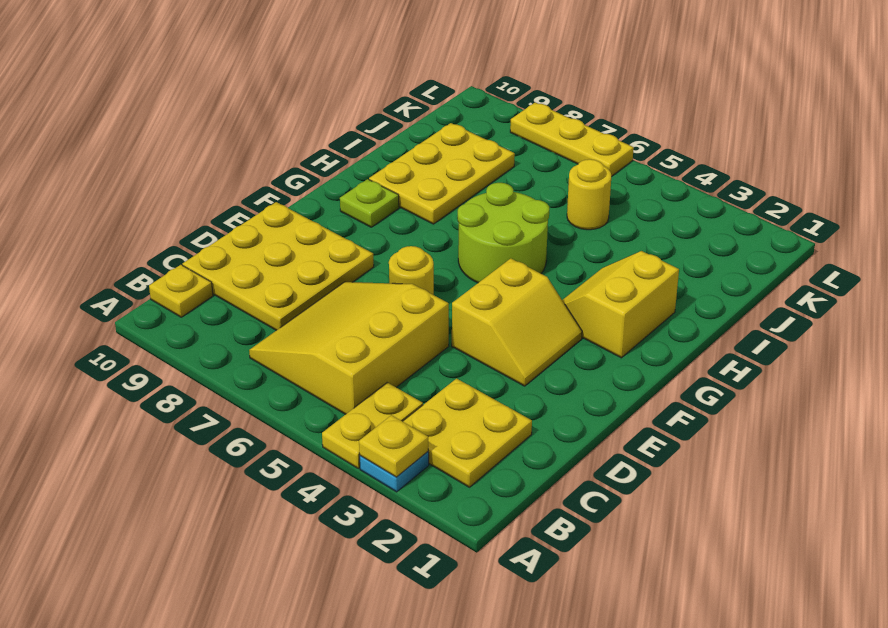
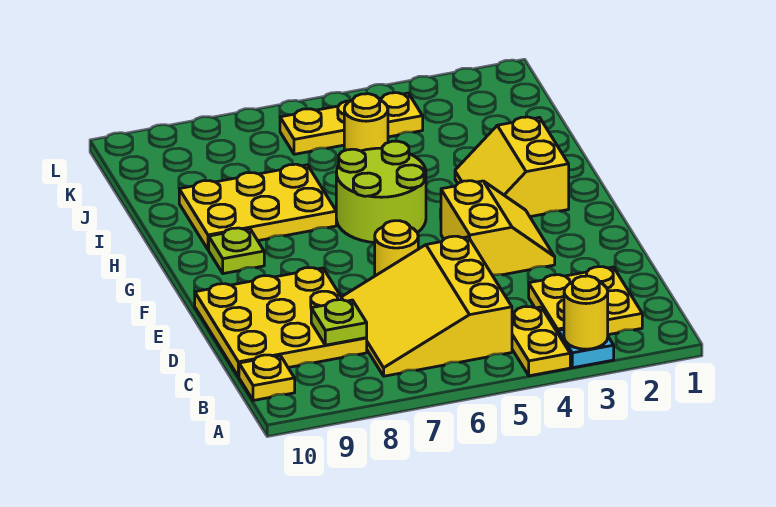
yellow plate A3 level 2 -> yellow round brick A3 level 2
none -> lime plate C8 level 2
yellow plate H8:J9 level 1 -> yellow plate H7:I9 level 1
yellow plate L6:L8 level 1 -> yellow plate K4:K6 level 1

